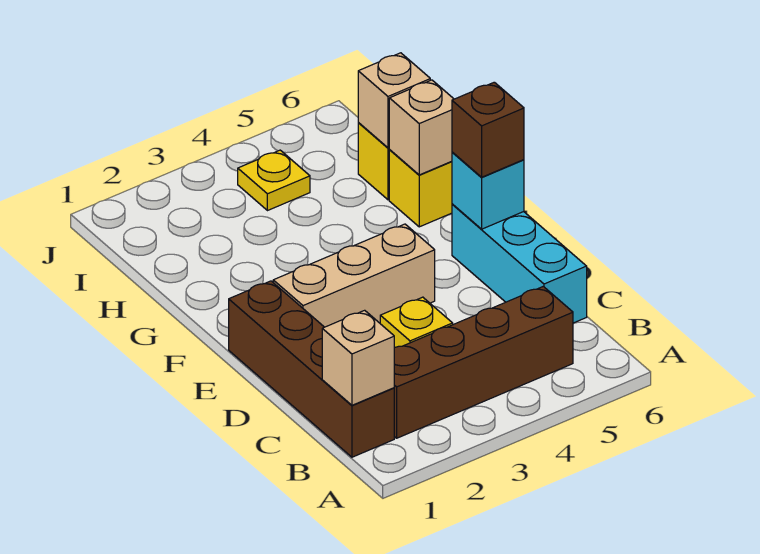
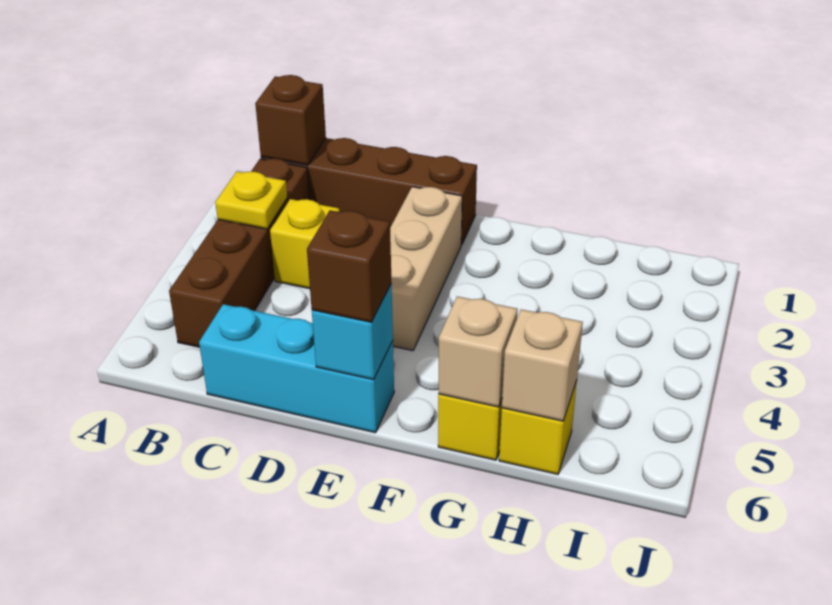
tan brick B1 level 2 -> brown brick B1 level 2
yellow plate I4 level 1 -> yellow plate B3 level 2

